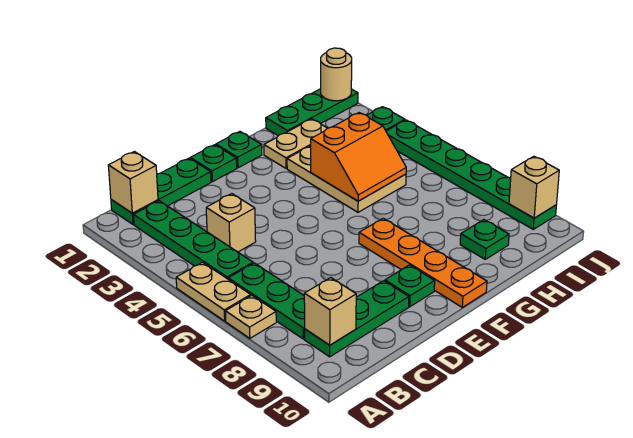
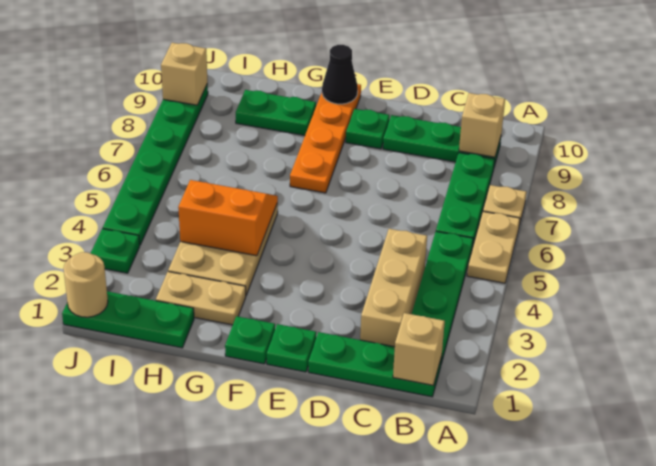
tan brick C4 level 1 -> tan brick C2:C4 level 1
none -> black cone F10 level 2
green plate H9 level 1 -> green plate G9:H9 level 1

